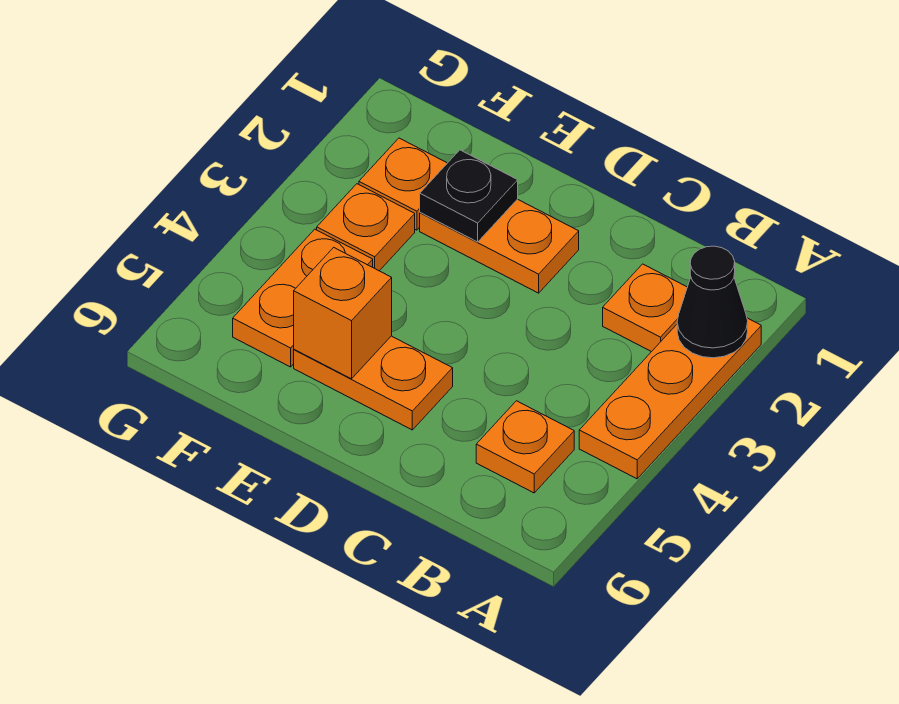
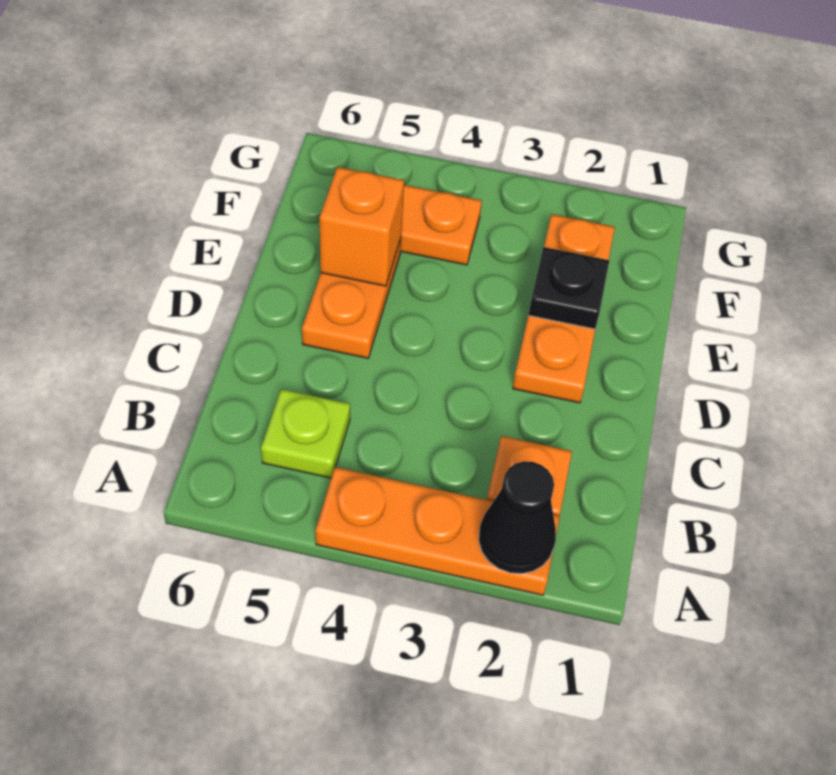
orange plate B5 level 1 -> lime plate B5 level 1
orange plate F3 level 1 -> none

